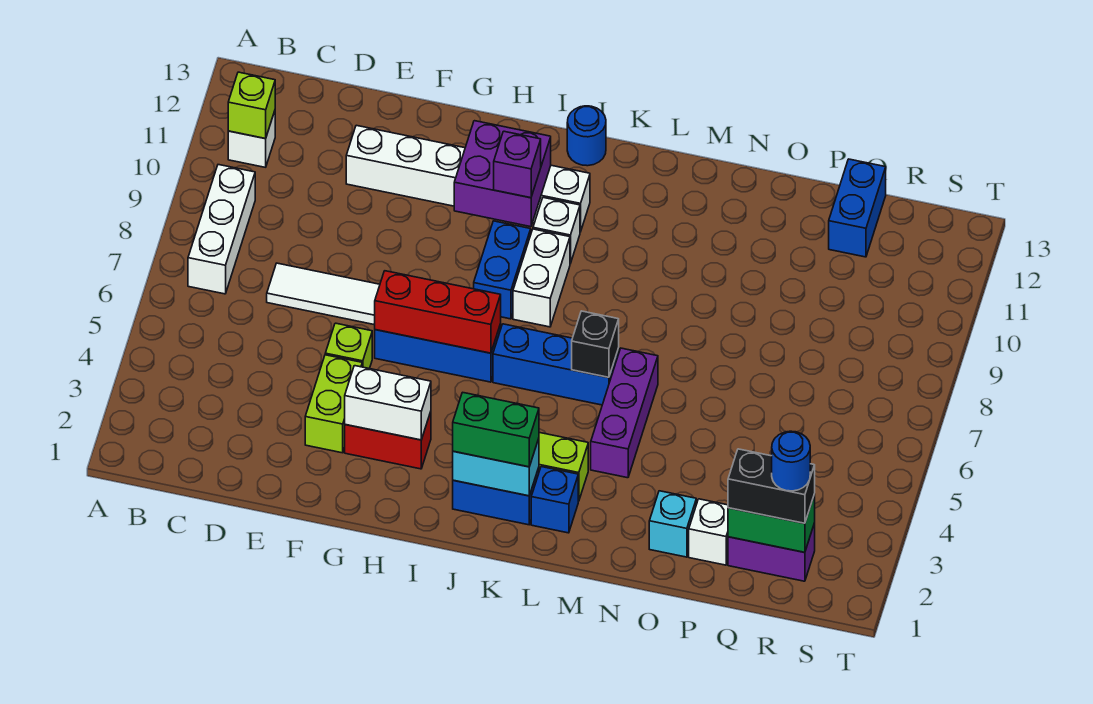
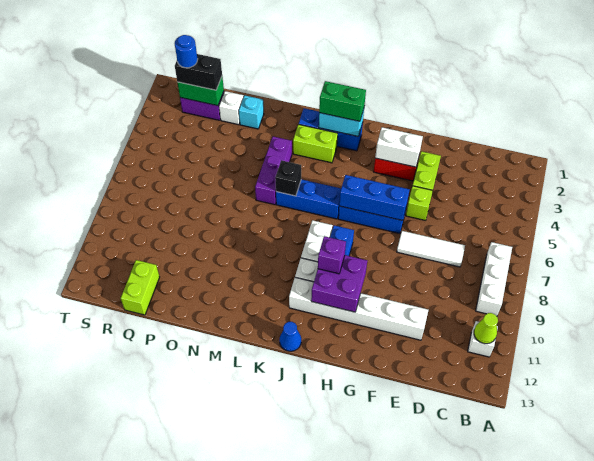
lime brick B11 level 2 -> lime cone B11 level 2
red brick G6:I6 level 2 -> blue brick G6:I6 level 2
blue round brick J13 level 1 -> blue cone J13 level 1
blue brick Q12:Q13 level 1 -> lime brick Q12:Q13 level 1

